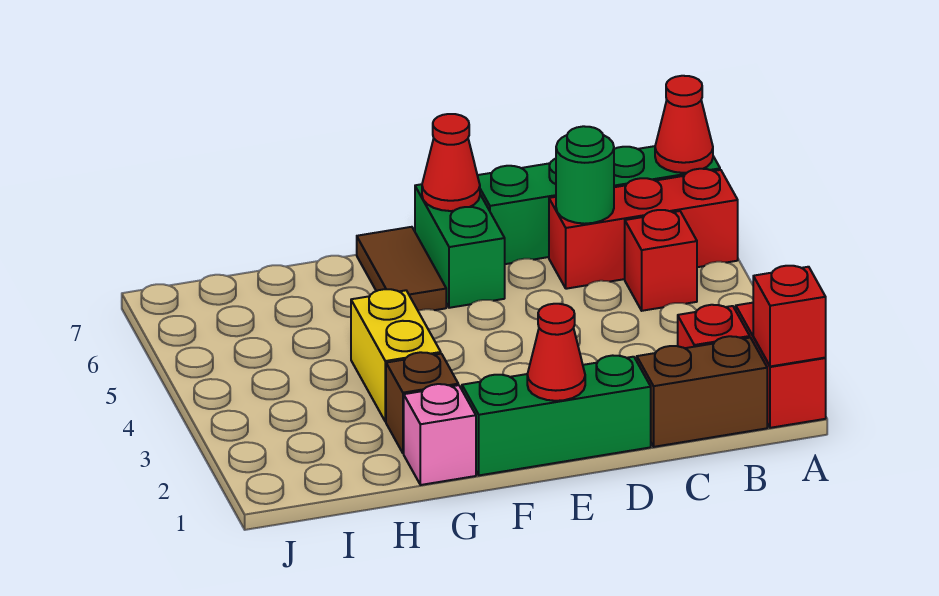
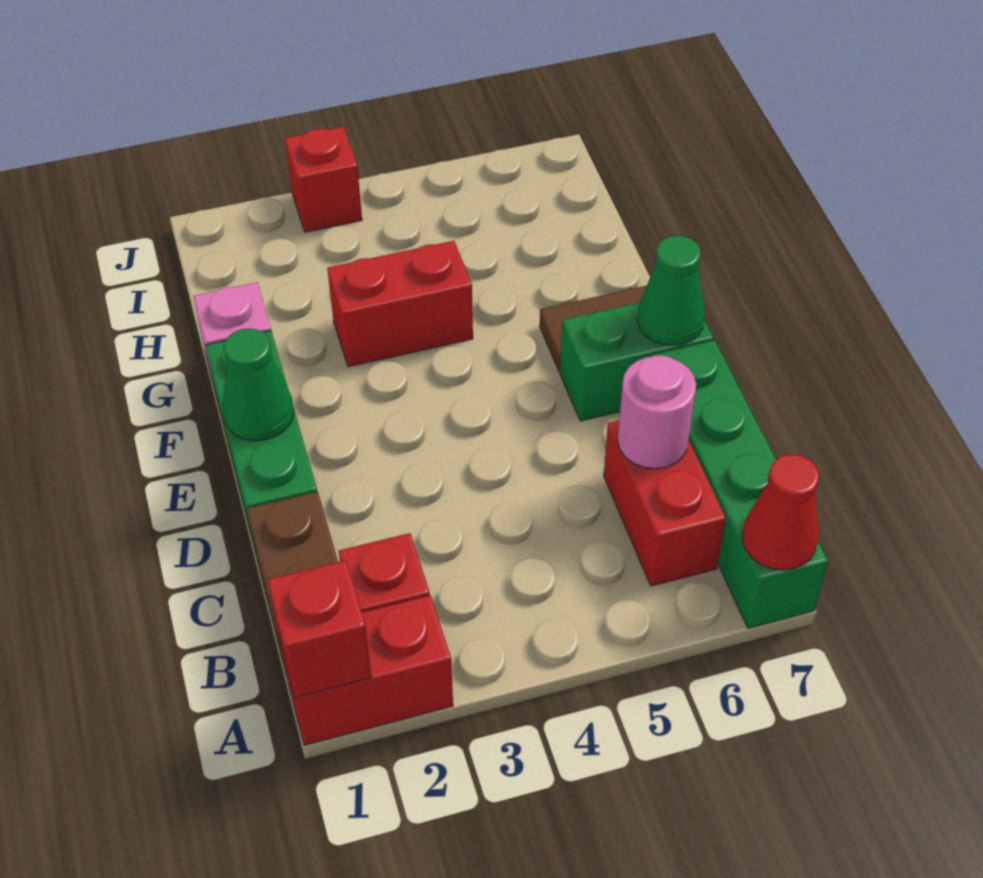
red brick A6:C6 level 1 -> red brick B6:C6 level 1
red brick B5 level 1 -> red brick J3 level 1
green round brick C6 level 2 -> pink round brick C6 level 2
red cone E1 level 2 -> green cone E1 level 2
red cone E7 level 2 -> green cone E7 level 2
brown brick G2 level 1 -> none
yellow brick G3:G4 level 1 -> red brick G3:G4 level 1

